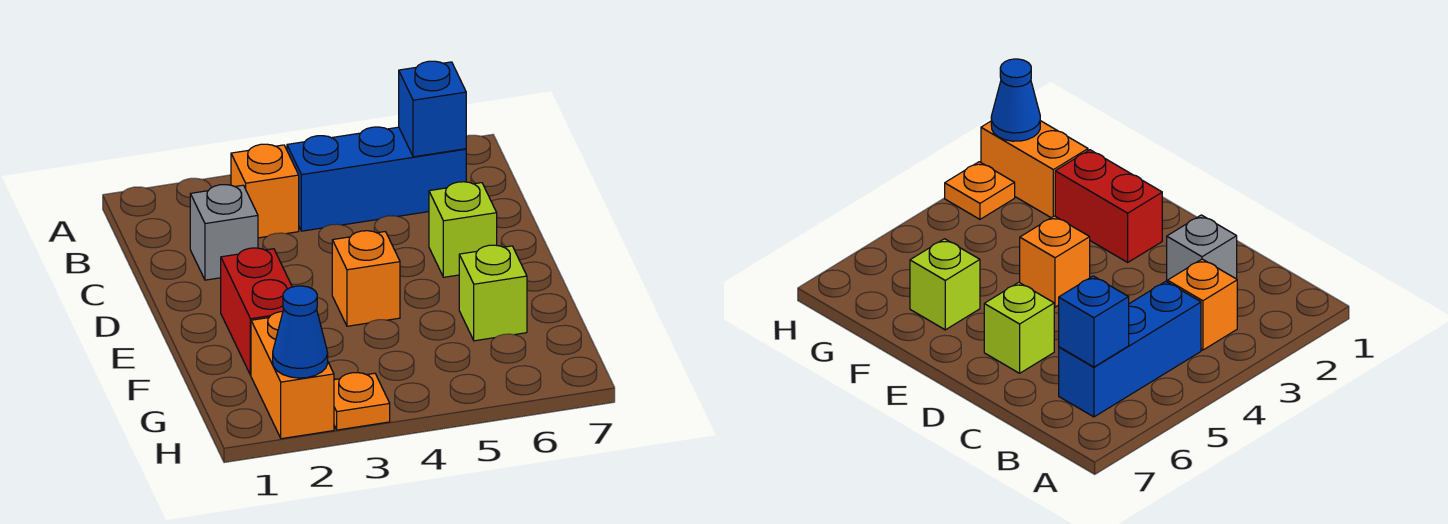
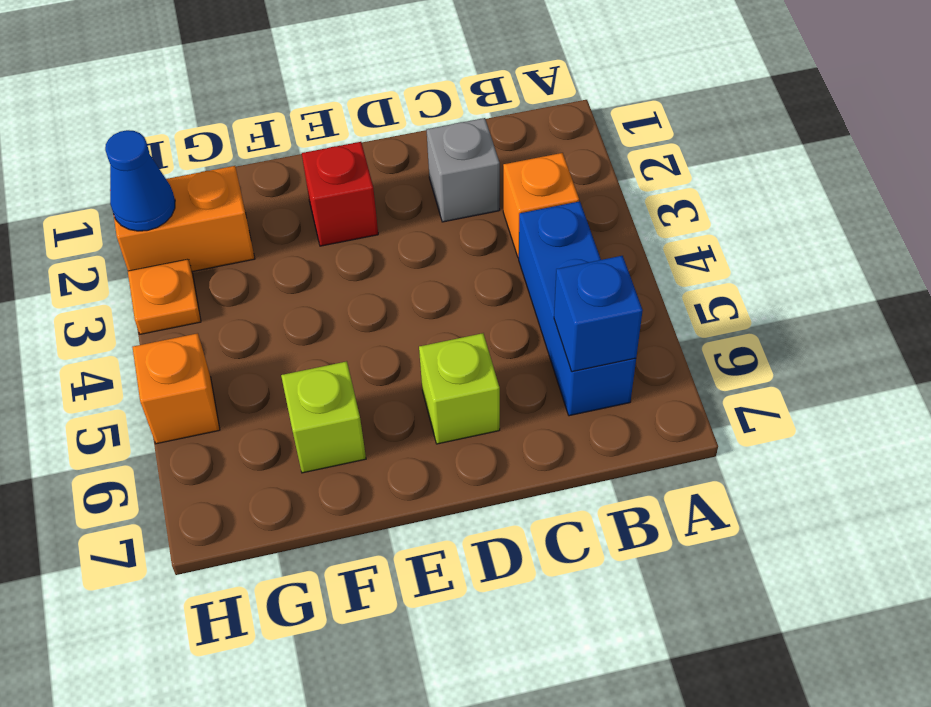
red brick E2:F2 level 1 -> red brick E2 level 1
orange brick E4 level 1 -> orange brick H5 level 1

